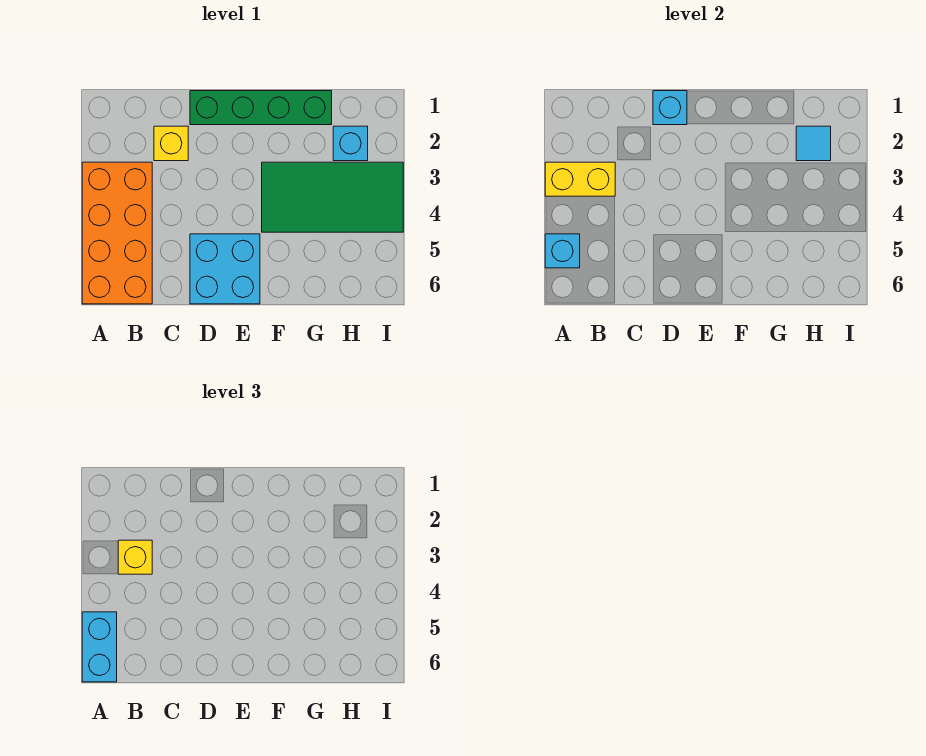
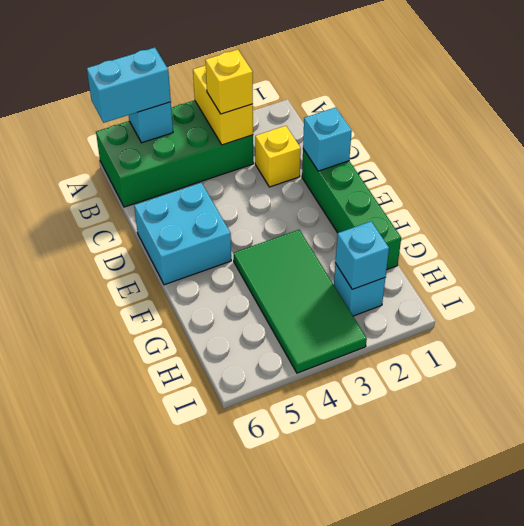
orange brick A3:B6 level 1 -> green brick A3:B6 level 1
cyan tile H2 level 2 -> cyan brick H2 level 2

